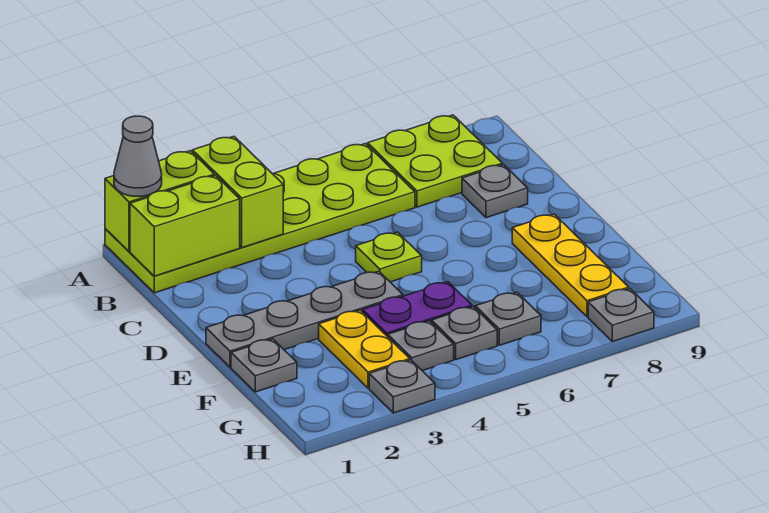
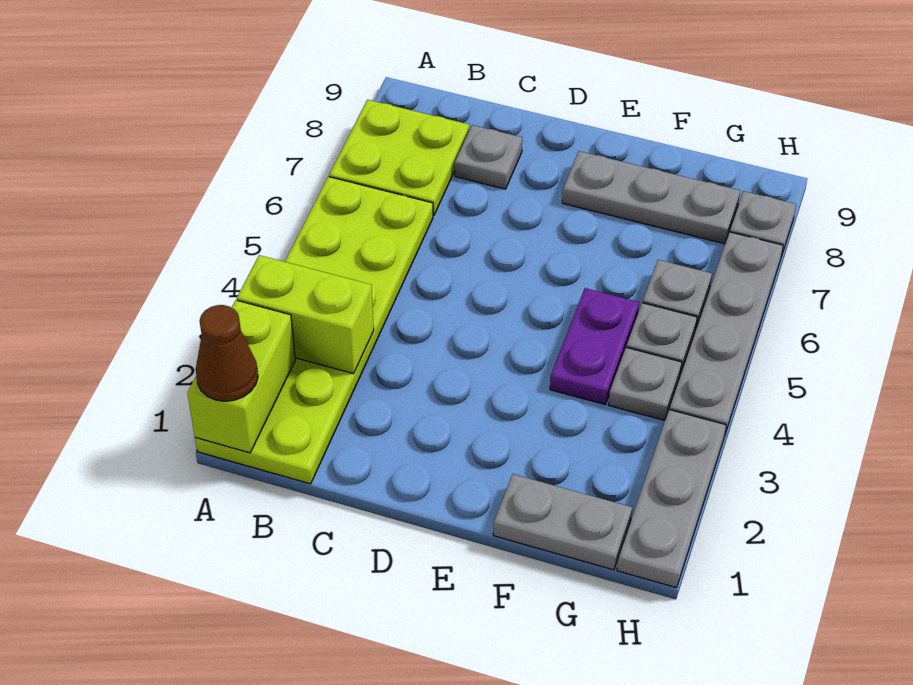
grey cone A1 level 3 -> brown cone A1 level 3
lime brick B1:B2 level 2 -> none
lime plate D5 level 1 -> none
grey plate E1:E4 level 1 -> grey plate H4:H7 level 1
yellow plate E8:G8 level 1 -> grey plate E8:G8 level 1
grey plate F1 level 1 -> grey plate F1:G1 level 1
yellow plate F3:G3 level 1 -> none
grey plate H3 level 1 -> grey plate H1:H3 level 1

